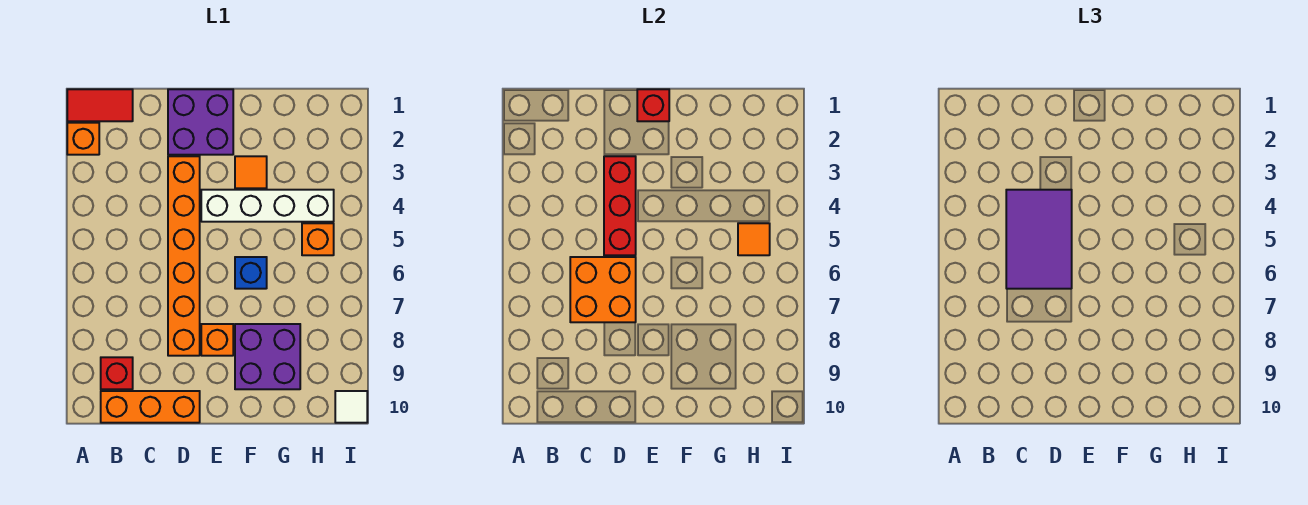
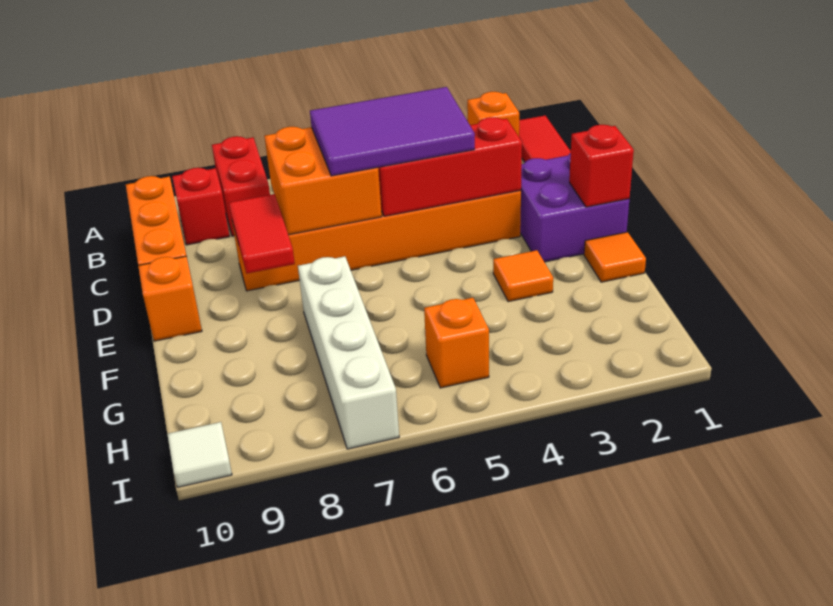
none -> red brick A8:B8 level 1
none -> red tile D8:E8 level 2
white brick E4:H4 level 1 -> white brick F7:I7 level 1
orange brick E8 level 1 -> orange brick E10 level 1
blue brick F6 level 1 -> none
purple brick F8:G9 level 1 -> none
orange tile H5 level 2 -> orange tile F1 level 1

